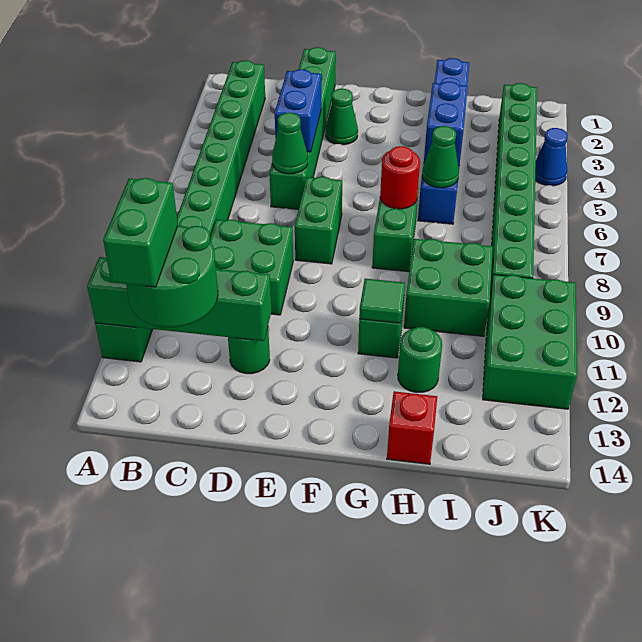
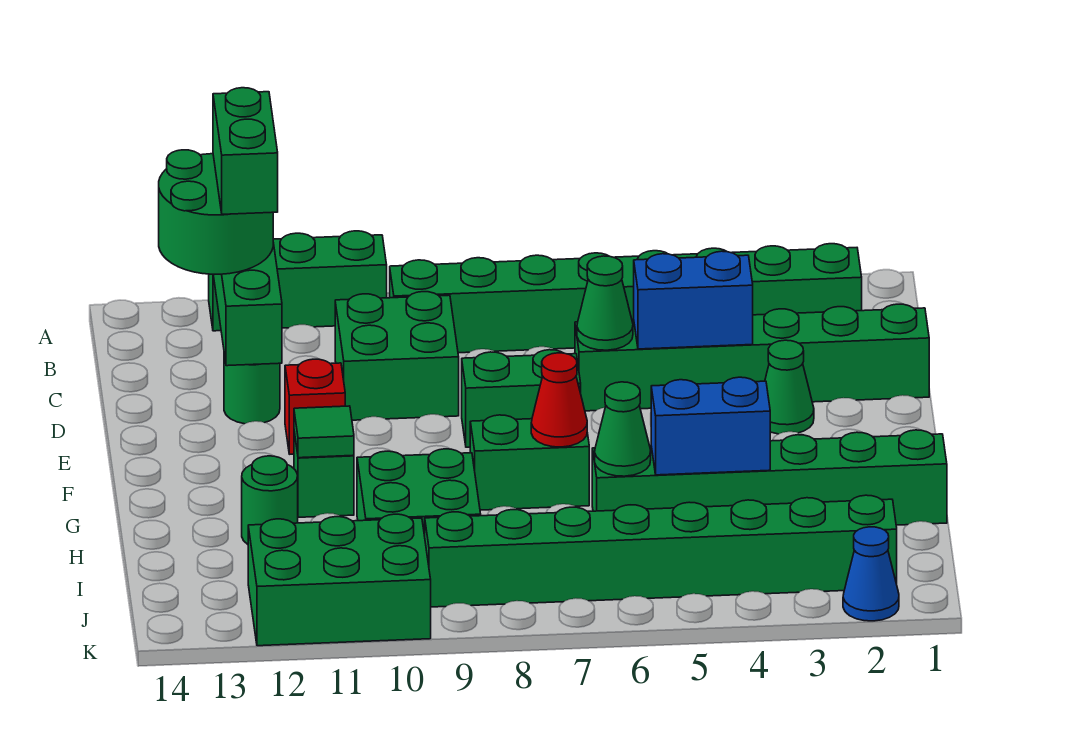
green brick B12:B13 level 4 -> green brick B12:C12 level 4
red round brick G7 level 2 -> red cone G7 level 2
blue brick H1:H6 level 1 -> green brick H1:H6 level 1
red brick H14 level 1 -> red brick E11 level 1
blue cone K4 level 1 -> blue cone K2 level 1

